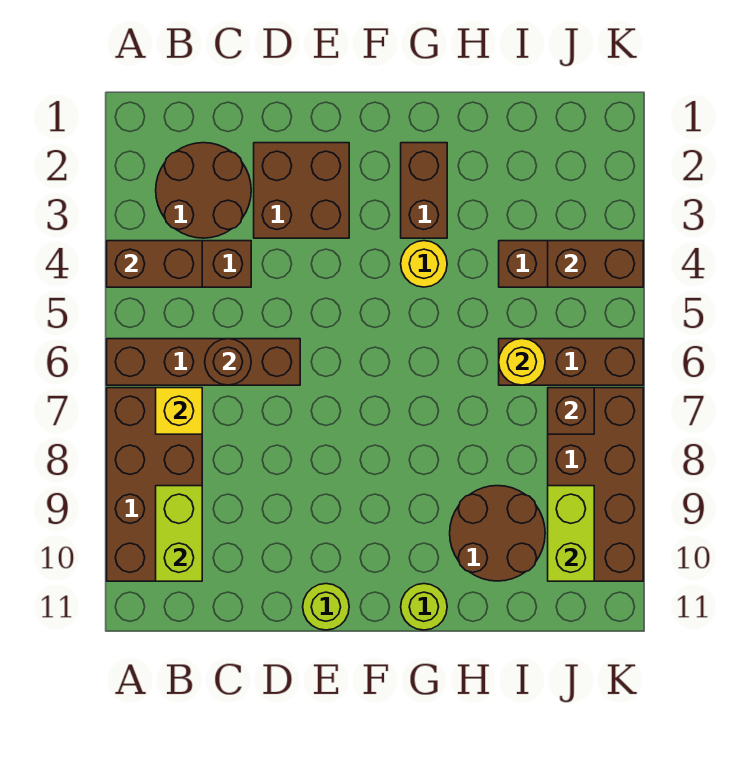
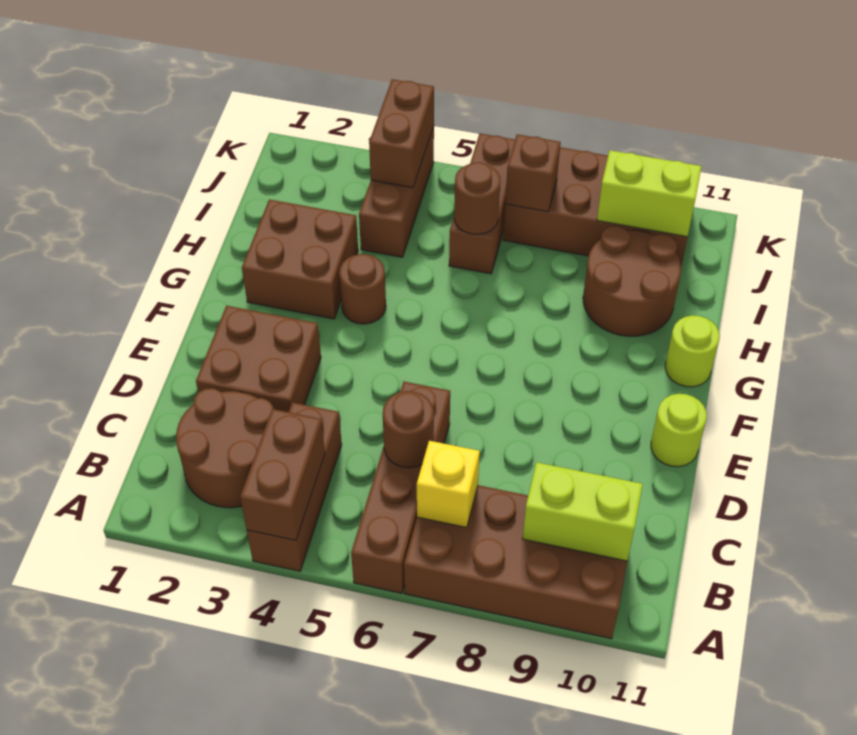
brown brick G2:G3 level 1 -> brown brick G2:H3 level 1
yellow round brick G4 level 1 -> brown round brick G4 level 1
yellow round brick I6 level 2 -> brown round brick I6 level 2

